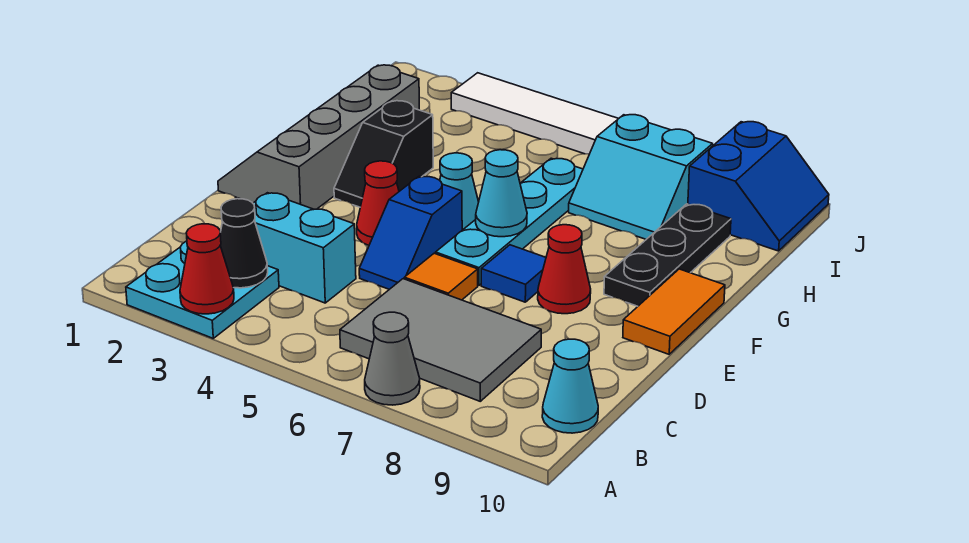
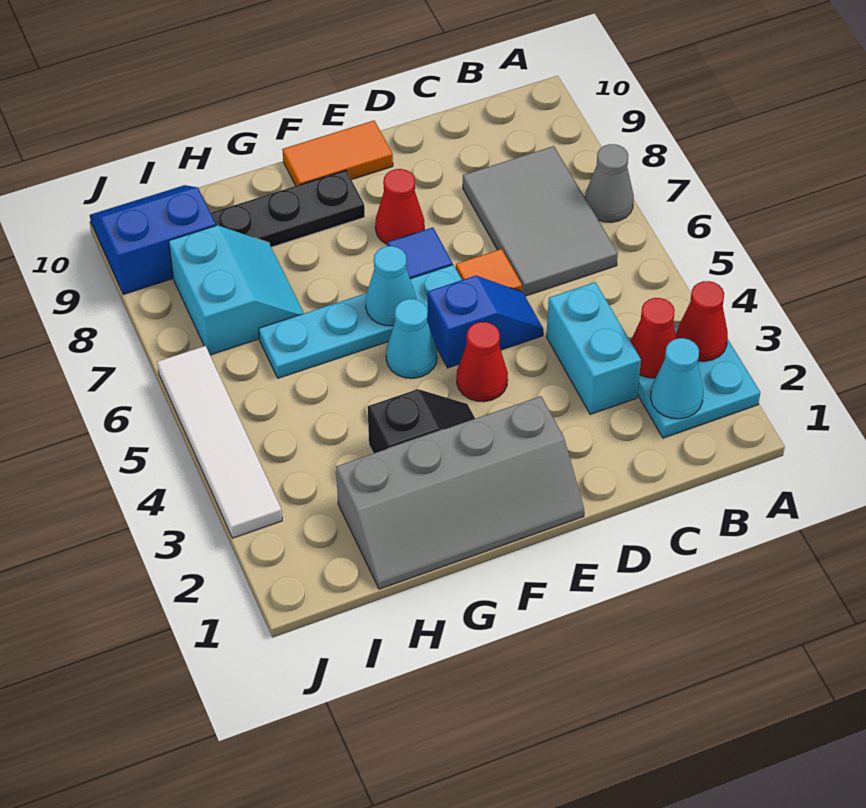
black cone B3 level 2 -> red cone B3 level 2
cyan cone B10 level 1 -> cyan cone B2 level 2

